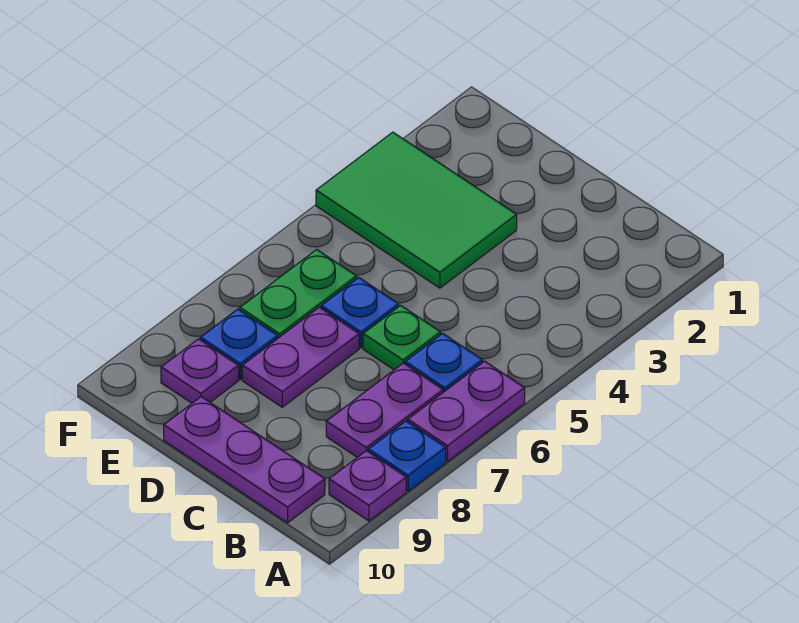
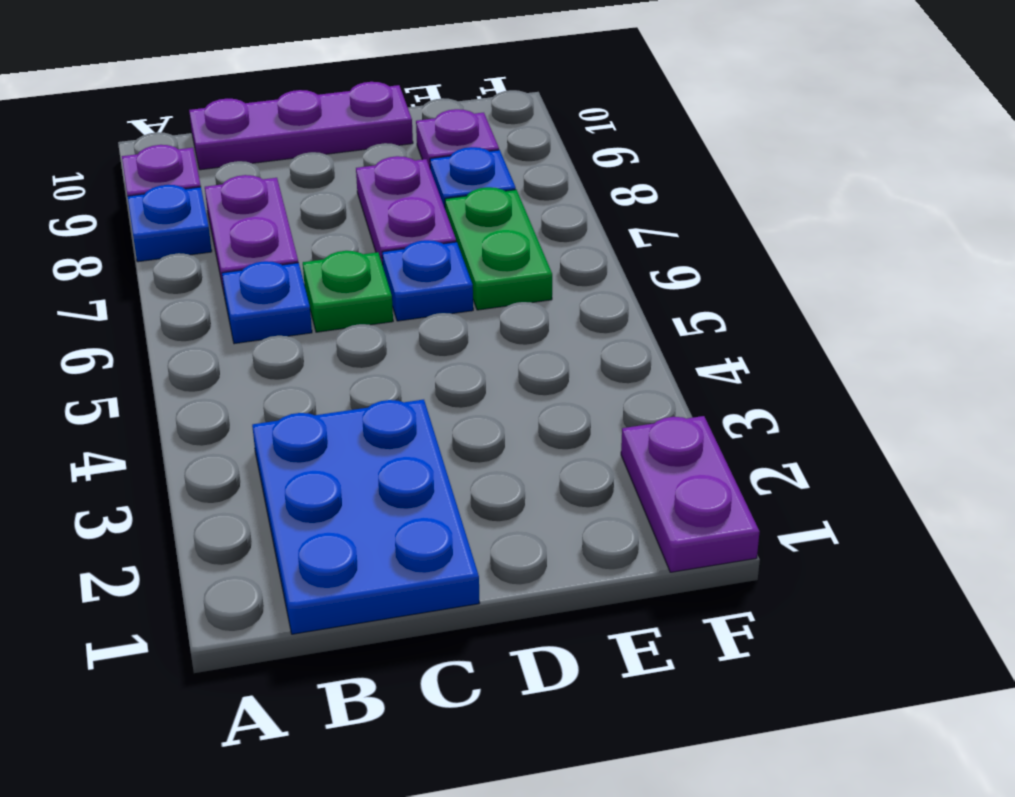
purple plate A6:A7 level 1 -> purple plate F1:F2 level 1
none -> blue plate B1:C3 level 1
green tile D3:F4 level 1 -> none

